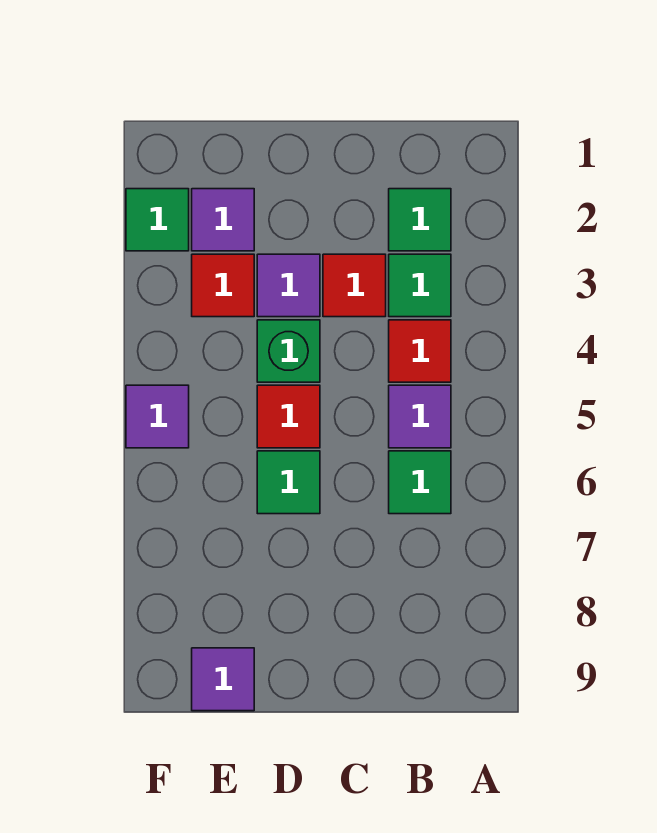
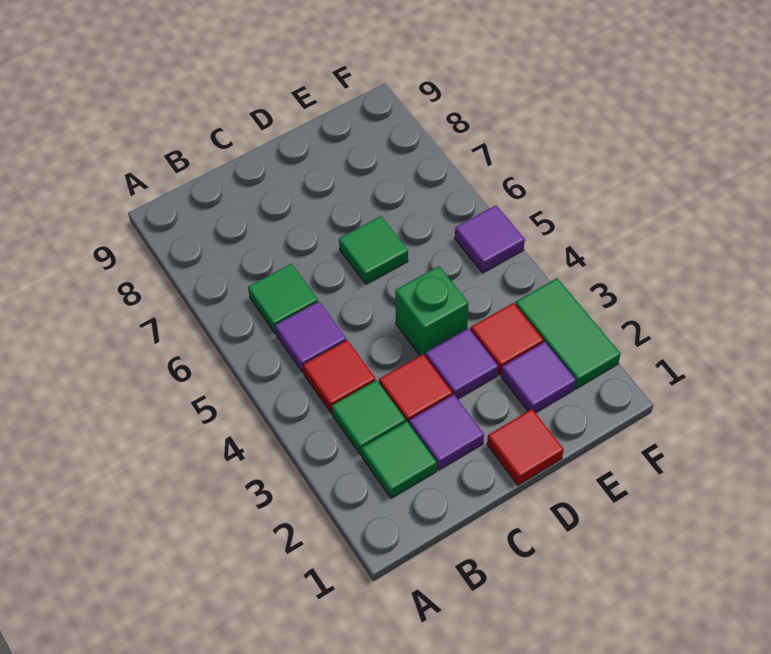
red tile D5 level 1 -> red tile D1 level 1
purple tile E9 level 1 -> purple tile C2 level 1
green tile F2 level 1 -> green tile F2:F3 level 1

